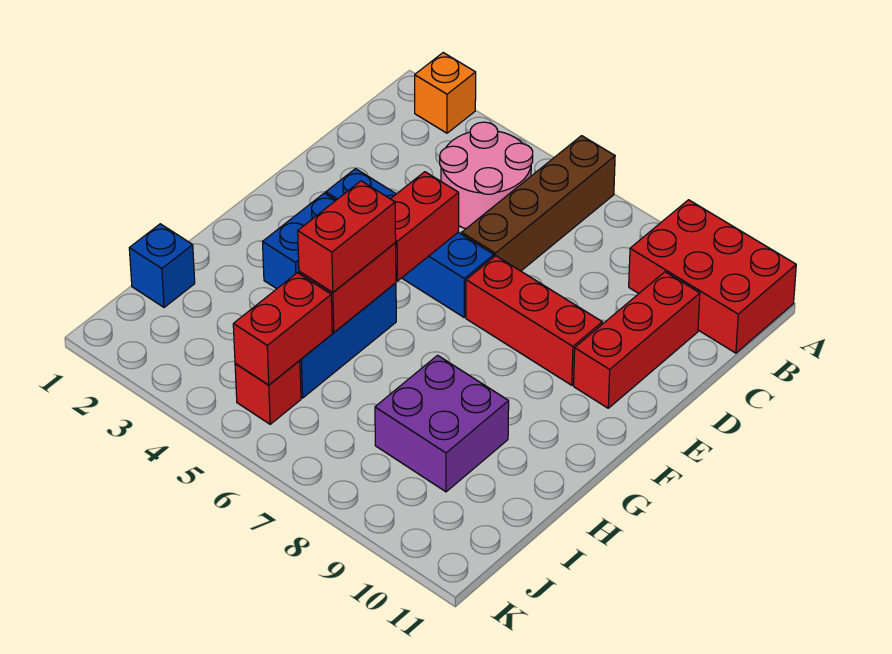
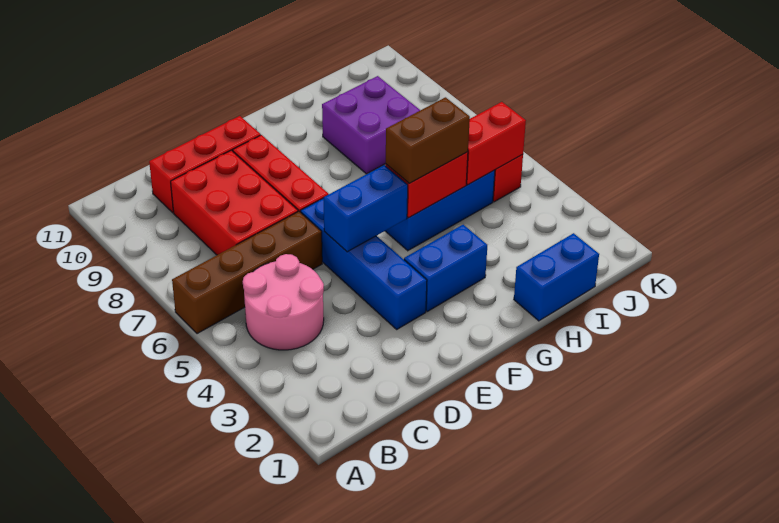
orange brick A2 level 1 -> none
red brick A9:B11 level 1 -> red brick C7:D9 level 1
red brick E5:F5 level 2 -> blue brick E5:F5 level 2
red brick G5:H5 level 3 -> brown brick G5:H5 level 3
blue brick I1 level 1 -> blue brick H1:I1 level 1

